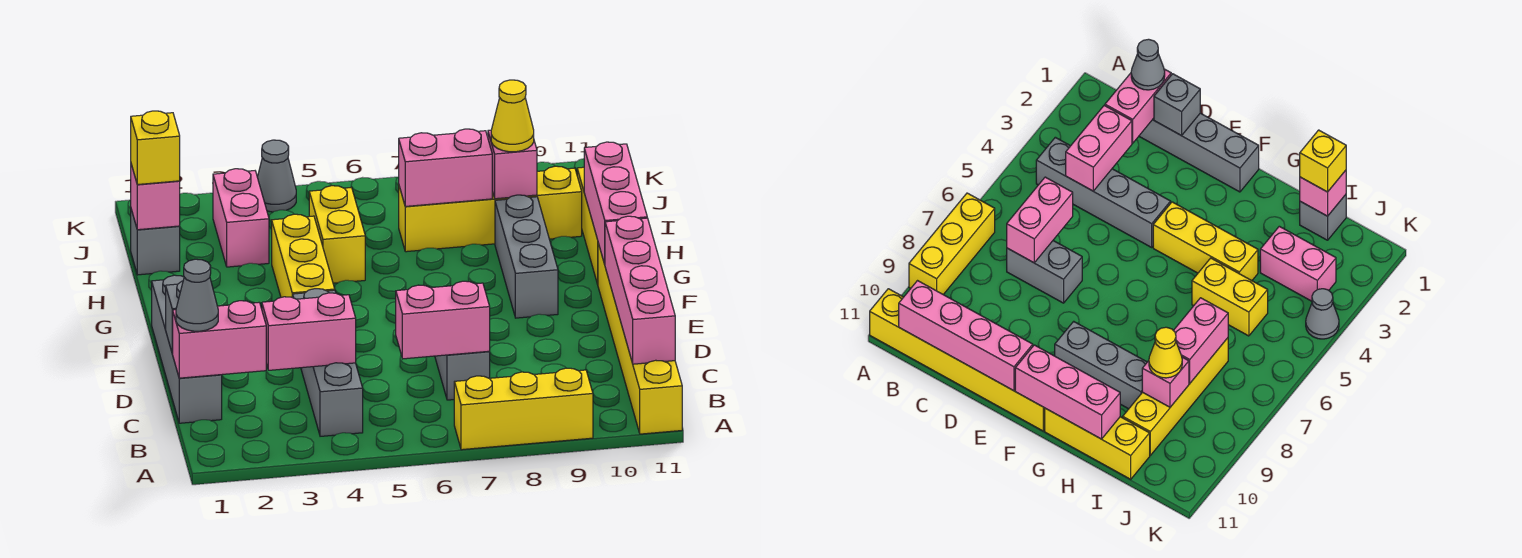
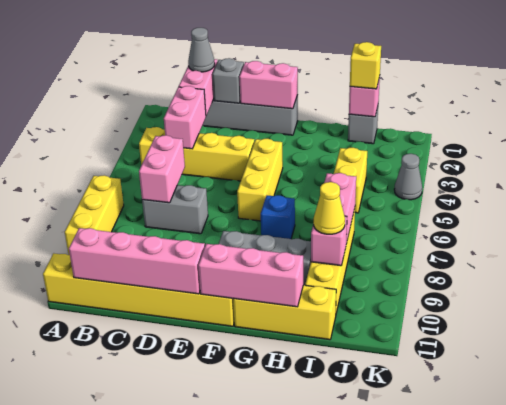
grey brick B4:E4 level 1 -> yellow brick B4:E4 level 1
yellow brick F4:H4 level 1 -> yellow brick F4:F6 level 1
none -> blue brick G7 level 1
yellow brick H5:I5 level 1 -> yellow brick I4:I5 level 1
pink brick I3:J3 level 1 -> pink brick E1:F1 level 2

